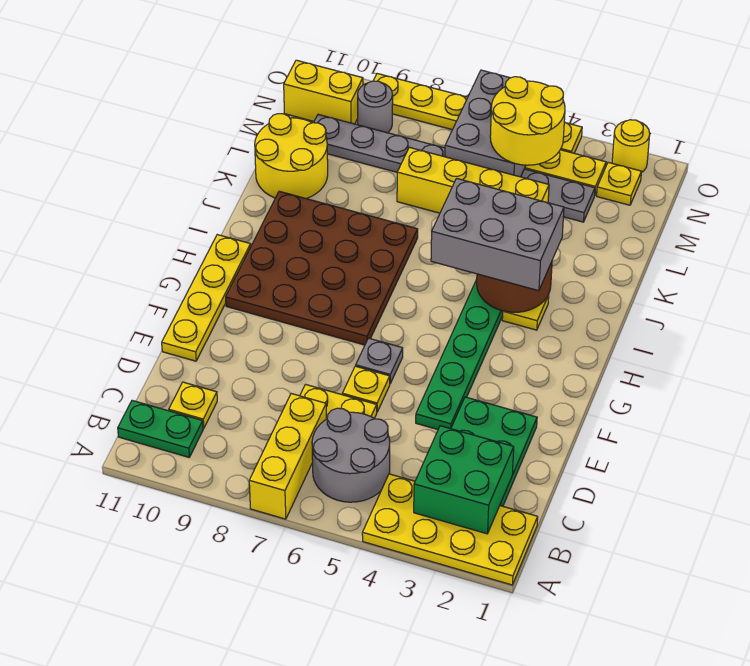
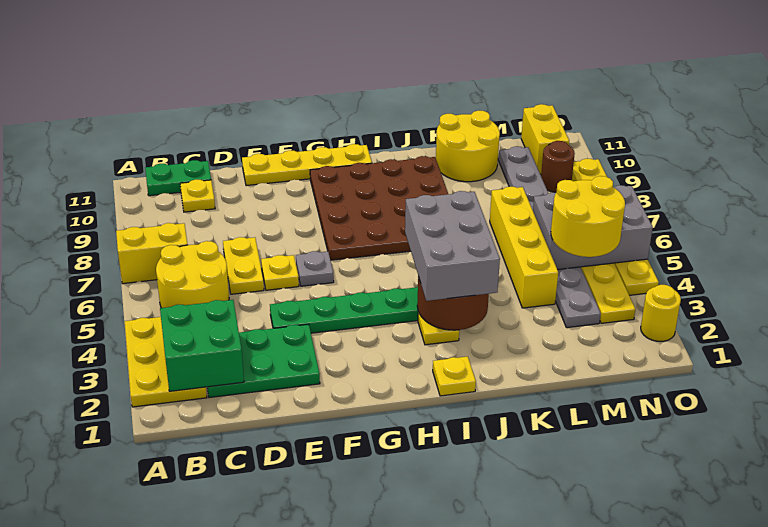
yellow plate A1:B4 level 1 -> yellow plate A2:B4 level 1
yellow brick A7:C7 level 1 -> yellow brick A7:B7 level 1
grey round brick B5:C6 level 1 -> yellow round brick B5:C6 level 1
green plate B10:B11 level 1 -> green plate B11:C11 level 1
yellow plate N2 level 1 -> yellow plate I1 level 1
grey round brick N9 level 1 -> brown round brick N9 level 1

